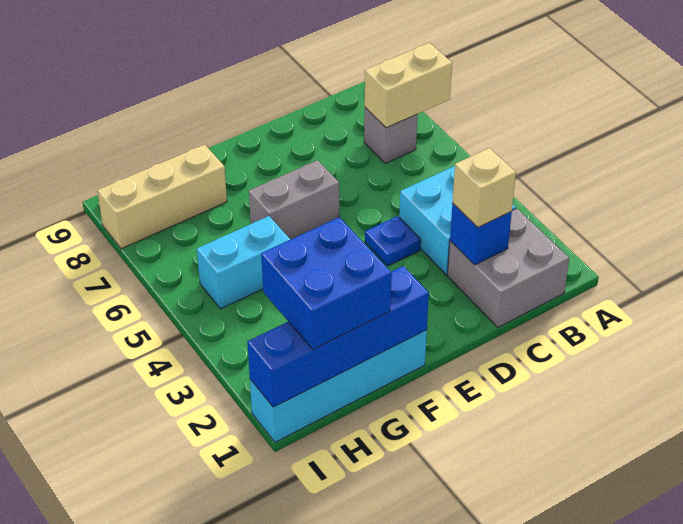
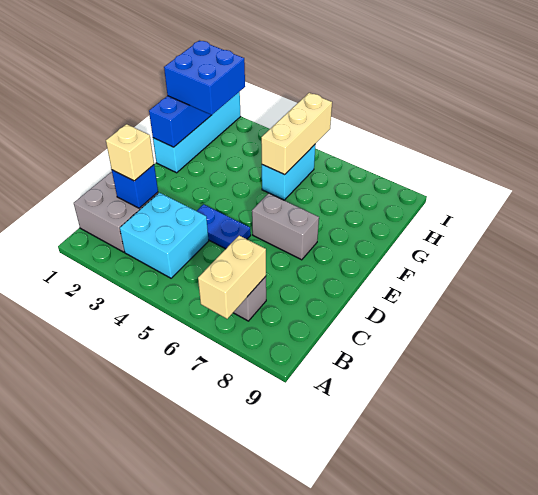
blue plate D4 level 1 -> blue plate D4:D5 level 1
grey brick E6:F6 level 1 -> grey brick E6:E7 level 1
tan brick G8:I8 level 1 -> tan brick G5:I5 level 2

